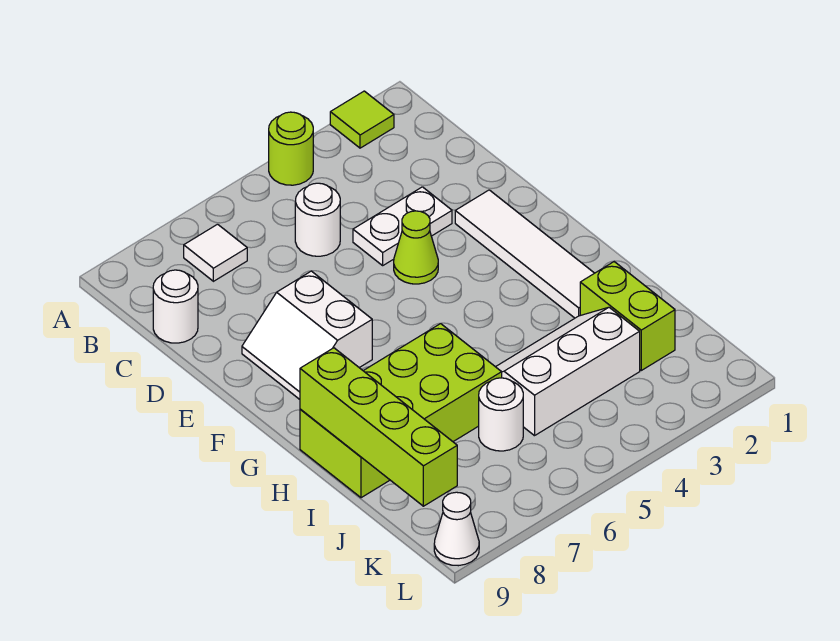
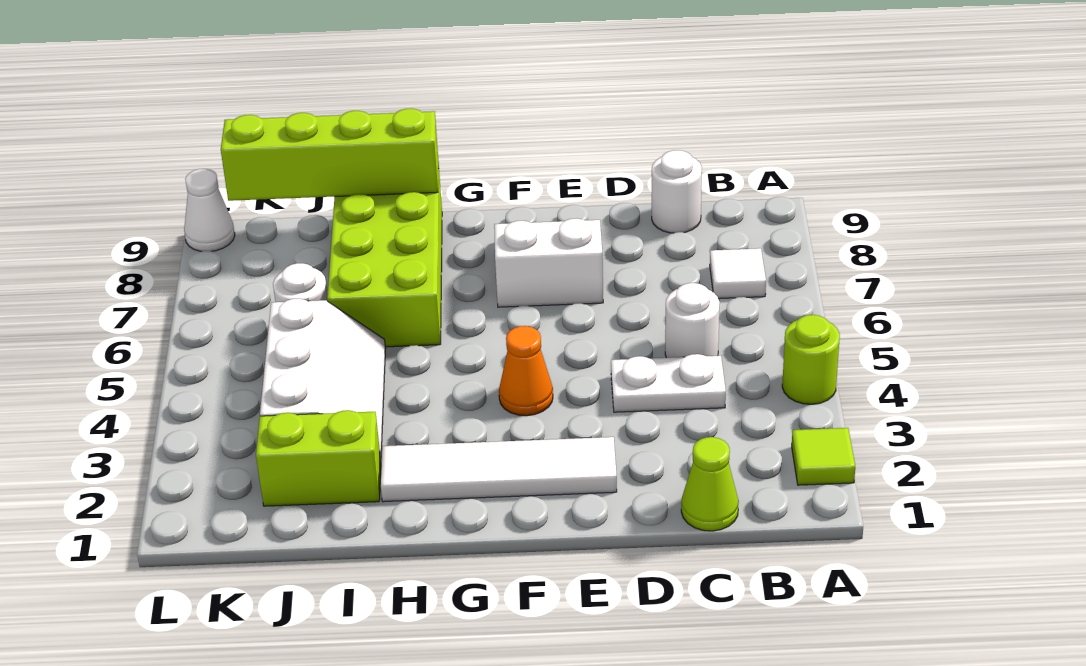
white plate D3:D4 level 1 -> white plate C4:D4 level 1
lime cone E4 level 1 -> lime cone C1 level 1
none -> orange cone F4 level 1

